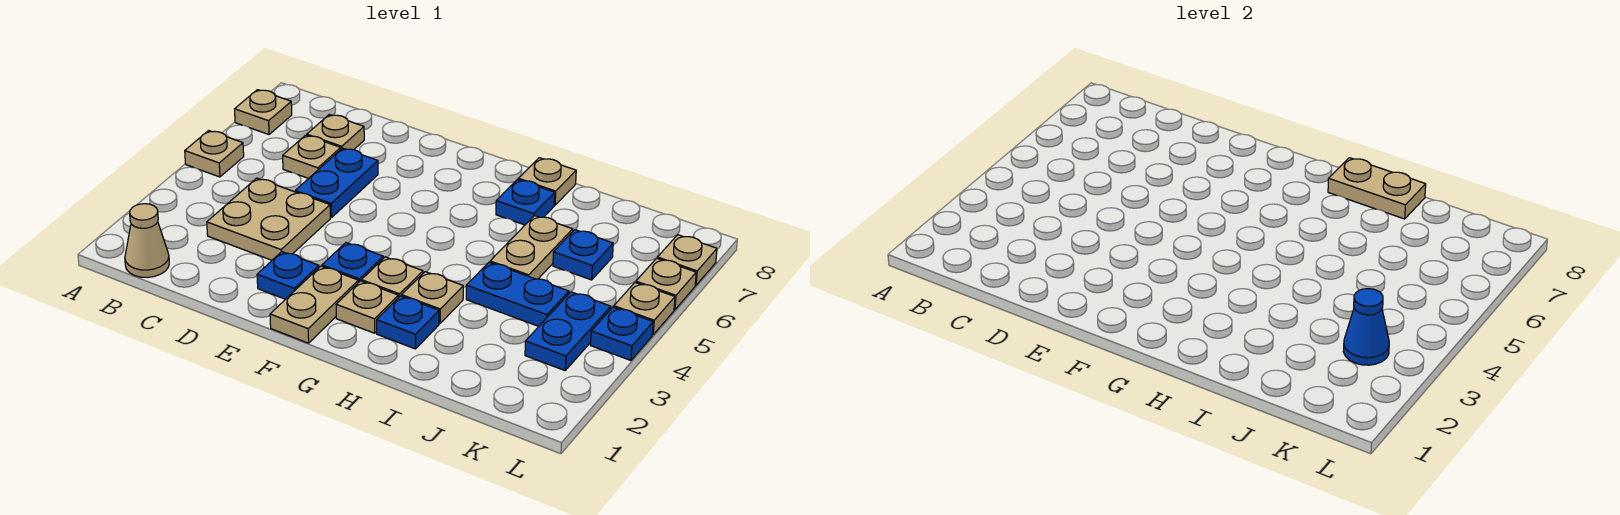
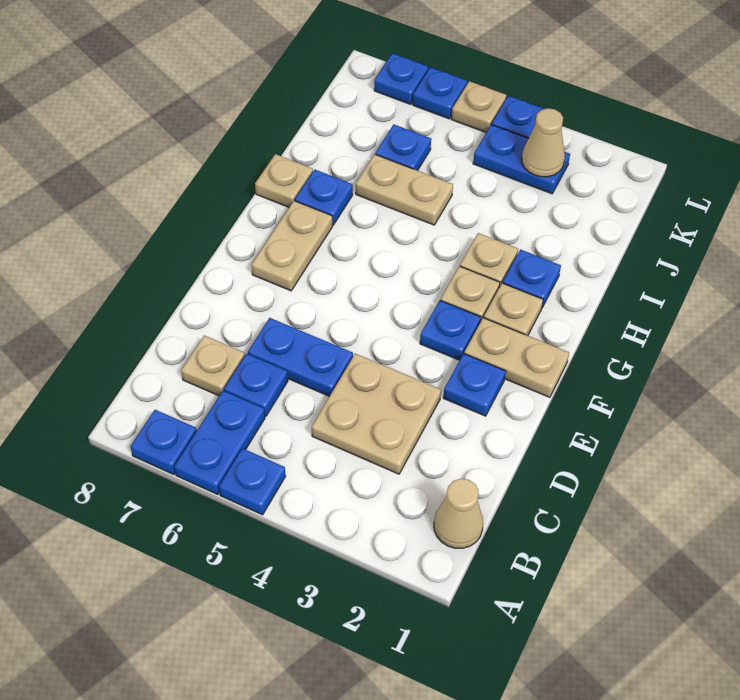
tan plate A5 level 1 -> blue plate A5 level 1
tan plate A7 level 1 -> blue plate A7 level 1
tan plate C6 level 1 -> blue plate C6 level 1
tan plate H8:I8 level 2 -> tan plate F7:G7 level 1
blue plate I4:J4 level 1 -> blue plate A6:B6 level 1
blue cone K3 level 2 -> tan cone K3 level 2
tan plate L6 level 1 -> blue plate L6 level 1
tan plate L7 level 1 -> blue plate L7 level 1

